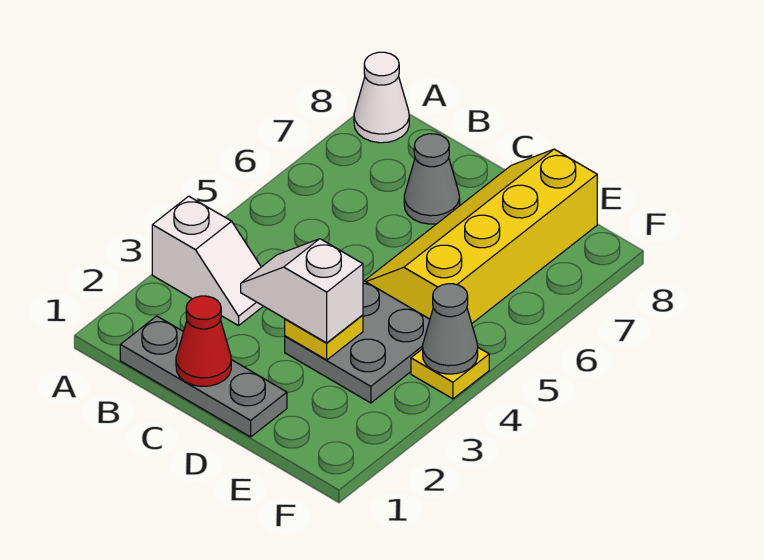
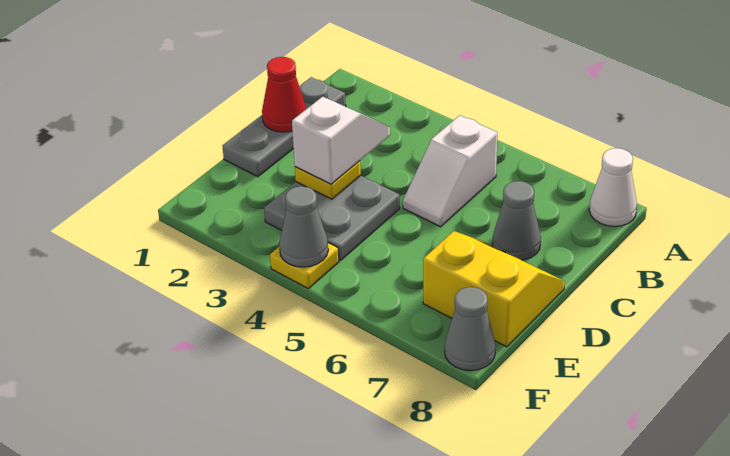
white slope A3:B3 level 1 top A -> white slope B5:C5 level 1 top B
yellow slope D5:E8 level 1 top E -> yellow slope D7:E8 level 1 top E
none -> grey cone F8 level 1

